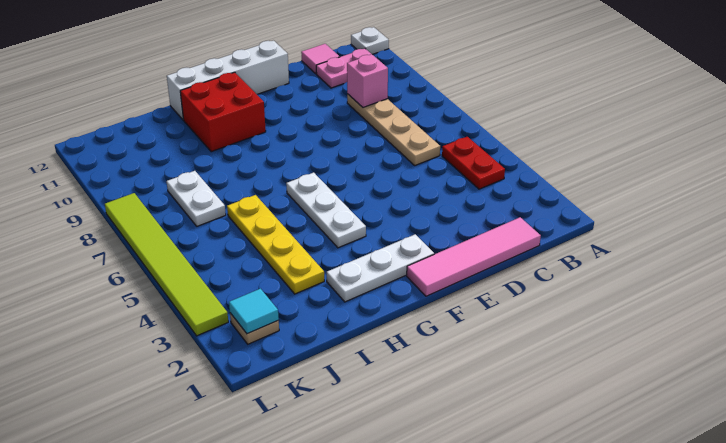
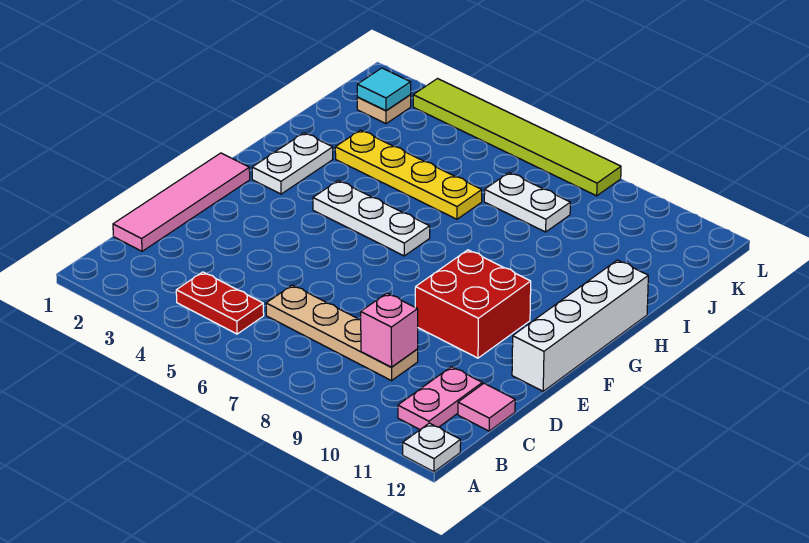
white plate F2:H2 level 1 -> white plate G2:H2 level 1
red brick G10:H11 level 1 -> red brick E9:F10 level 1

